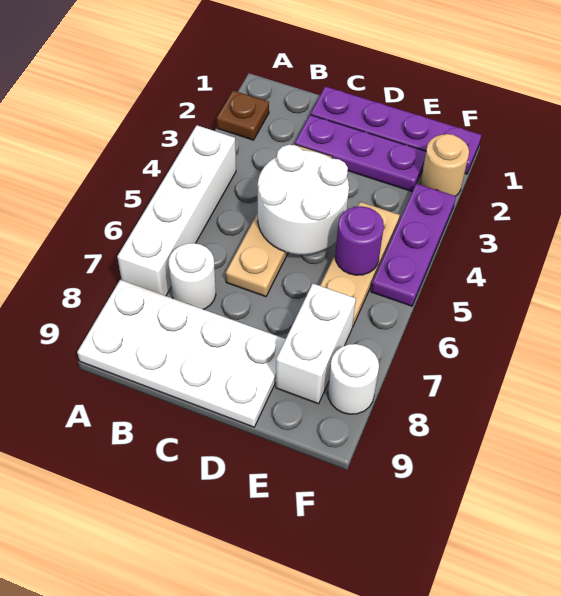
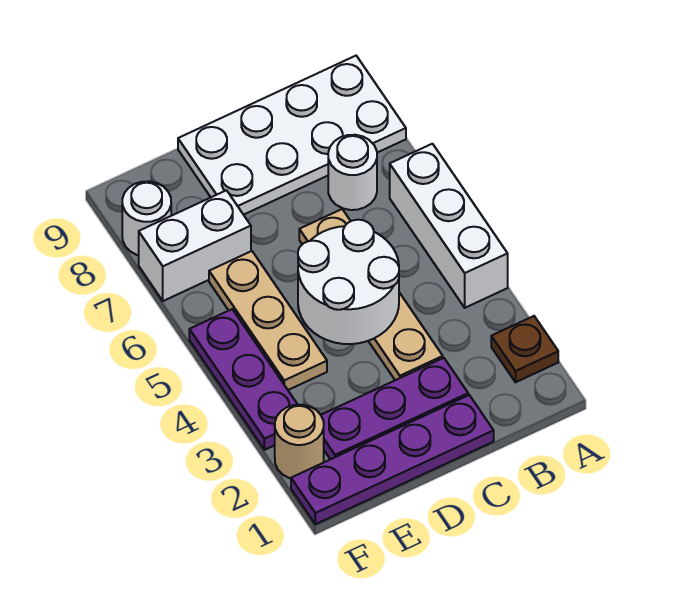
white brick A4:A7 level 1 -> white brick A4:A6 level 1
purple round brick E5 level 2 -> none
white brick E7:E8 level 1 -> white brick E7:F7 level 1

